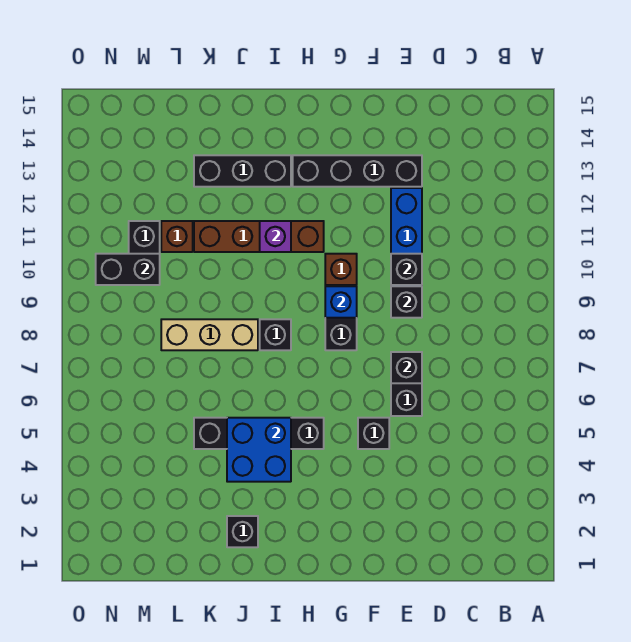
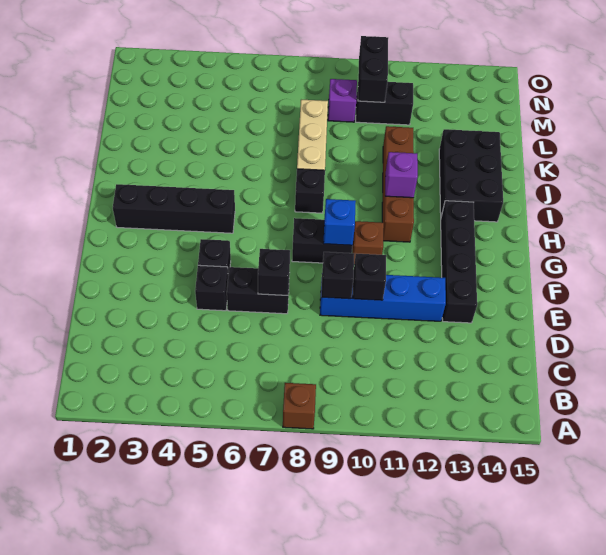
black brick H5:K5 level 1 -> black brick H2:H5 level 1
blue brick I4:J5 level 2 -> none
black brick I13:K13 level 1 -> black brick I13:K14 level 1
black brick J2 level 1 -> black brick E5 level 1
brown brick L11 level 1 -> brown brick A8 level 1
none -> purple brick M9 level 1

